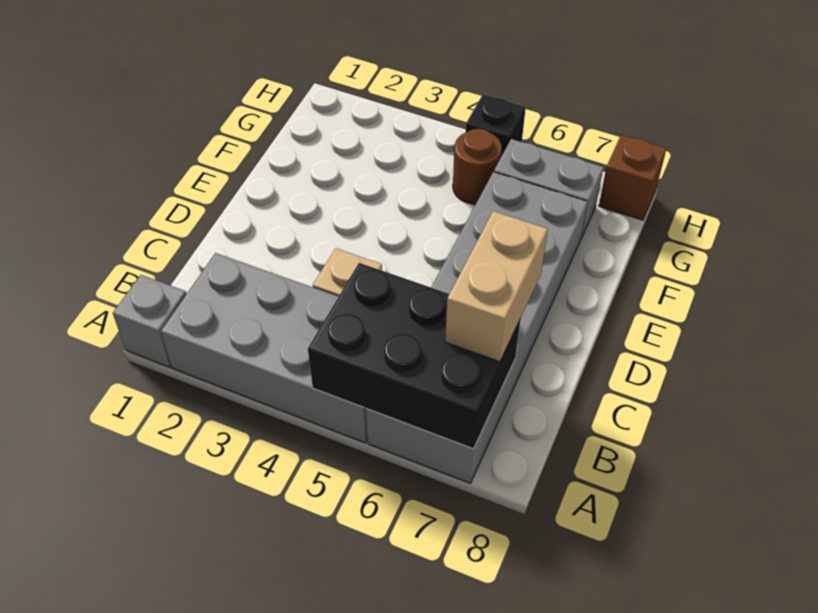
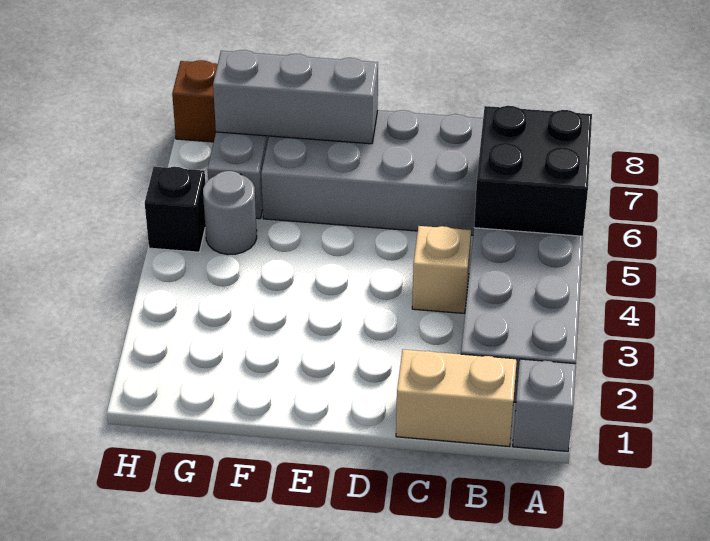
black brick A5:B7 level 2 -> black brick A5:B6 level 2
tan brick B7:C7 level 3 -> tan brick B1:C1 level 1
none -> grey brick E7:G7 level 2
brown round brick G5 level 1 -> grey round brick G5 level 1

